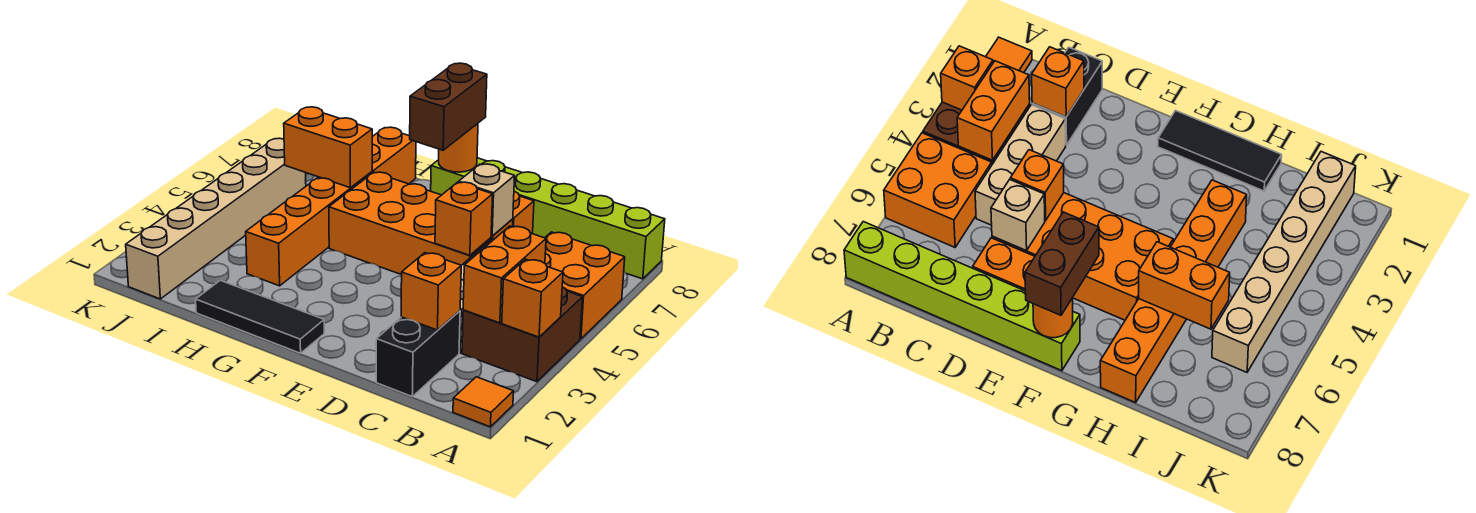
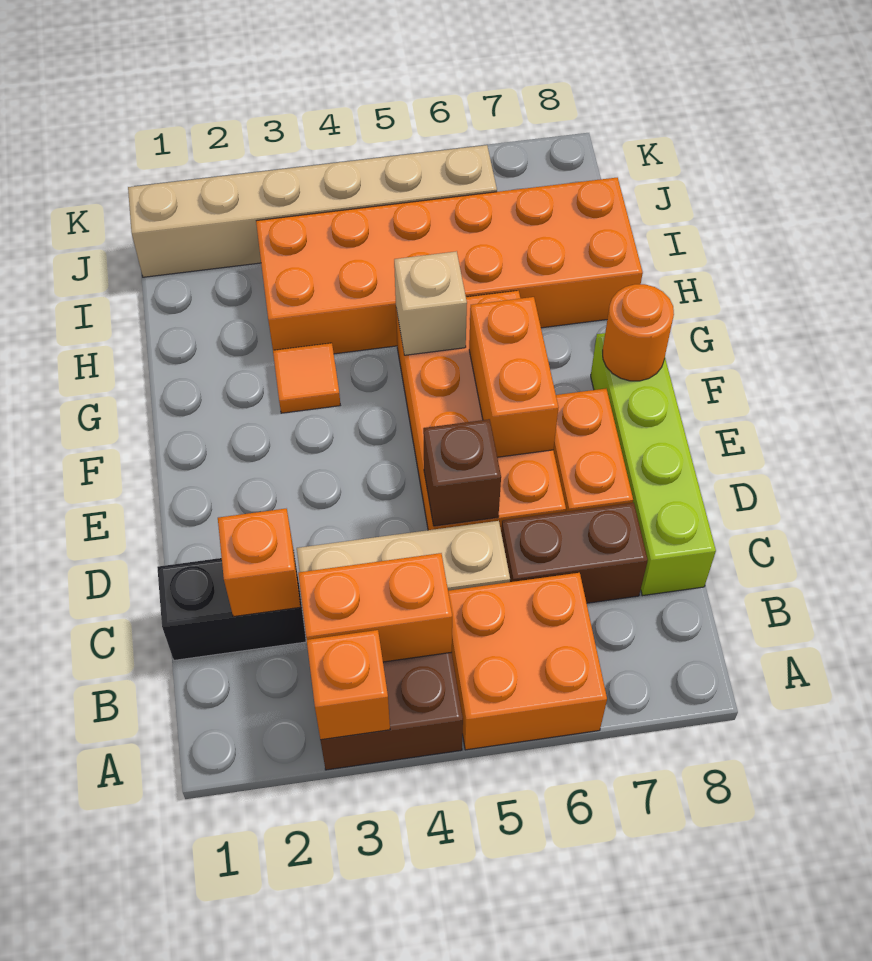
orange tile A1 level 1 -> orange tile G3 level 1
lime brick A8:F8 level 1 -> lime brick C8:F8 level 1
orange brick D5 level 2 -> brown brick D5 level 2
tan brick D6 level 2 -> tan brick G5 level 2
black tile F1:H1 level 1 -> none
brown brick F7:F8 level 3 -> brown brick C6:C7 level 1
orange brick H3:H8 level 1 -> orange brick H3:I8 level 1
orange brick H6:I6 level 2 -> orange brick E6:F6 level 2

